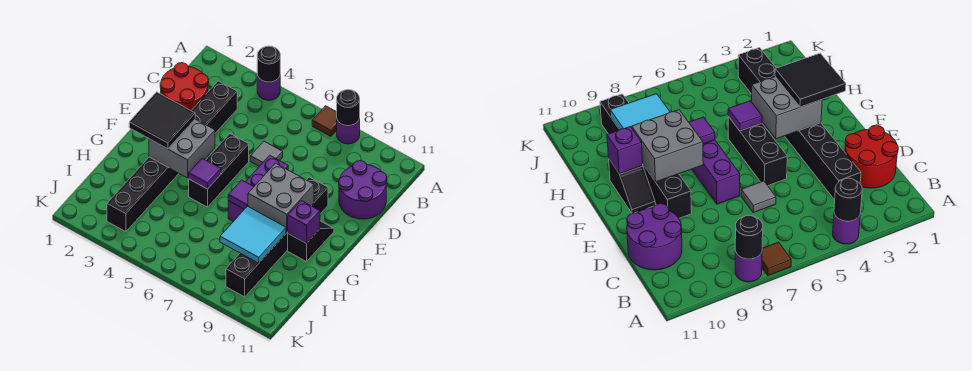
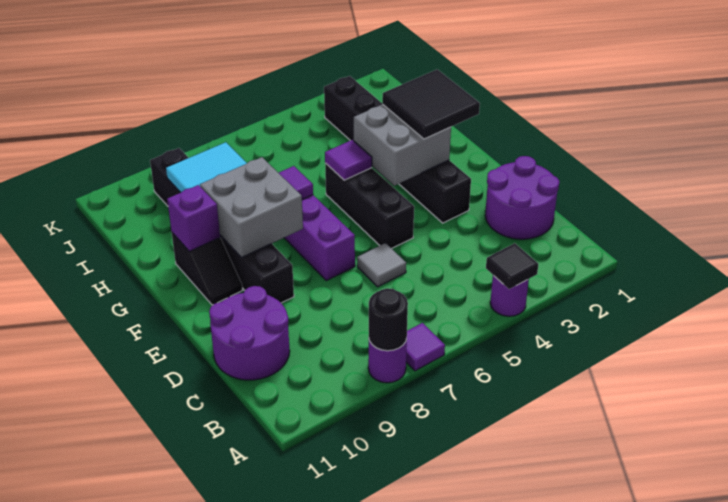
black round brick A4 level 2 -> black tile A4 level 2
brown tile A7 level 1 -> purple tile A7 level 1
red round brick C1:D2 level 1 -> purple round brick C1:D2 level 1
black brick C3:J3 level 1 -> black brick E3:J3 level 1

